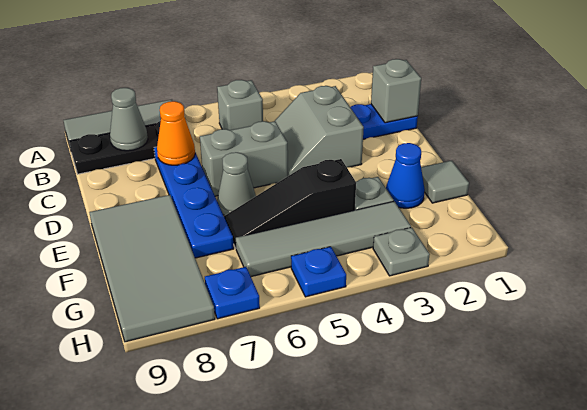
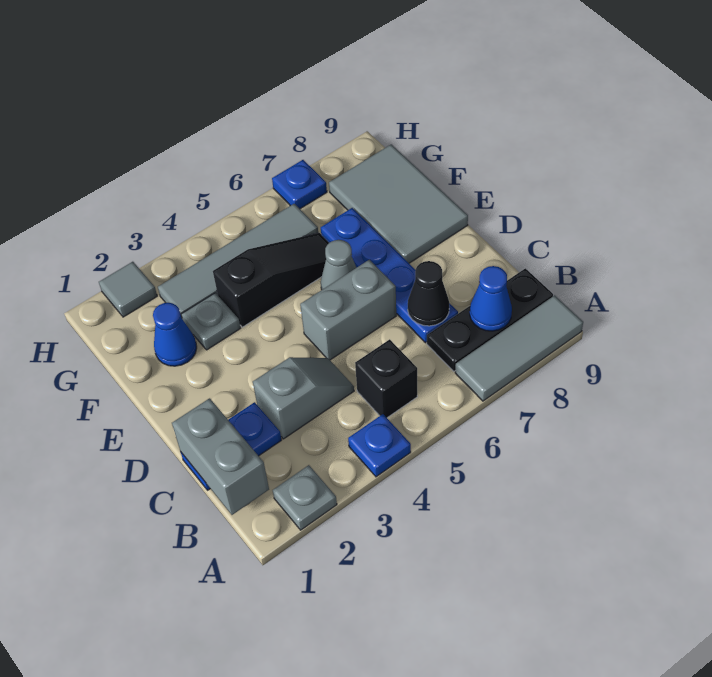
grey brick B5 level 1 -> black brick B5 level 1
grey cone B8 level 2 -> blue cone B8 level 2
grey brick C1 level 2 -> grey brick B1:C1 level 2
grey slope C3:D4 level 1 top 3 -> grey slope C3:C4 level 1 top 3
orange cone C7 level 2 -> black cone C7 level 2
grey tile E8:H9 level 1 -> grey tile E8:G9 level 1
grey tile F1 level 1 -> grey tile H2 level 1
grey plate H3 level 1 -> grey plate A2 level 1
blue plate H5 level 1 -> blue plate A4 level 1

